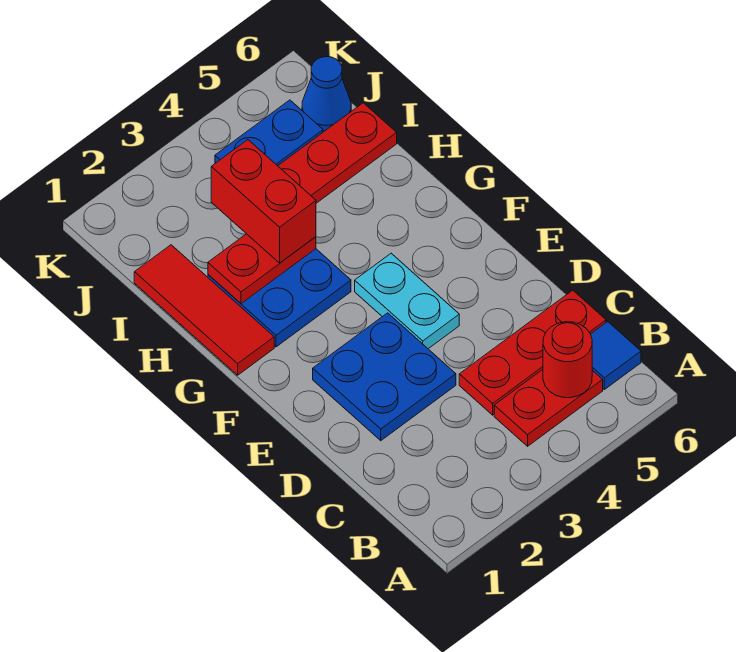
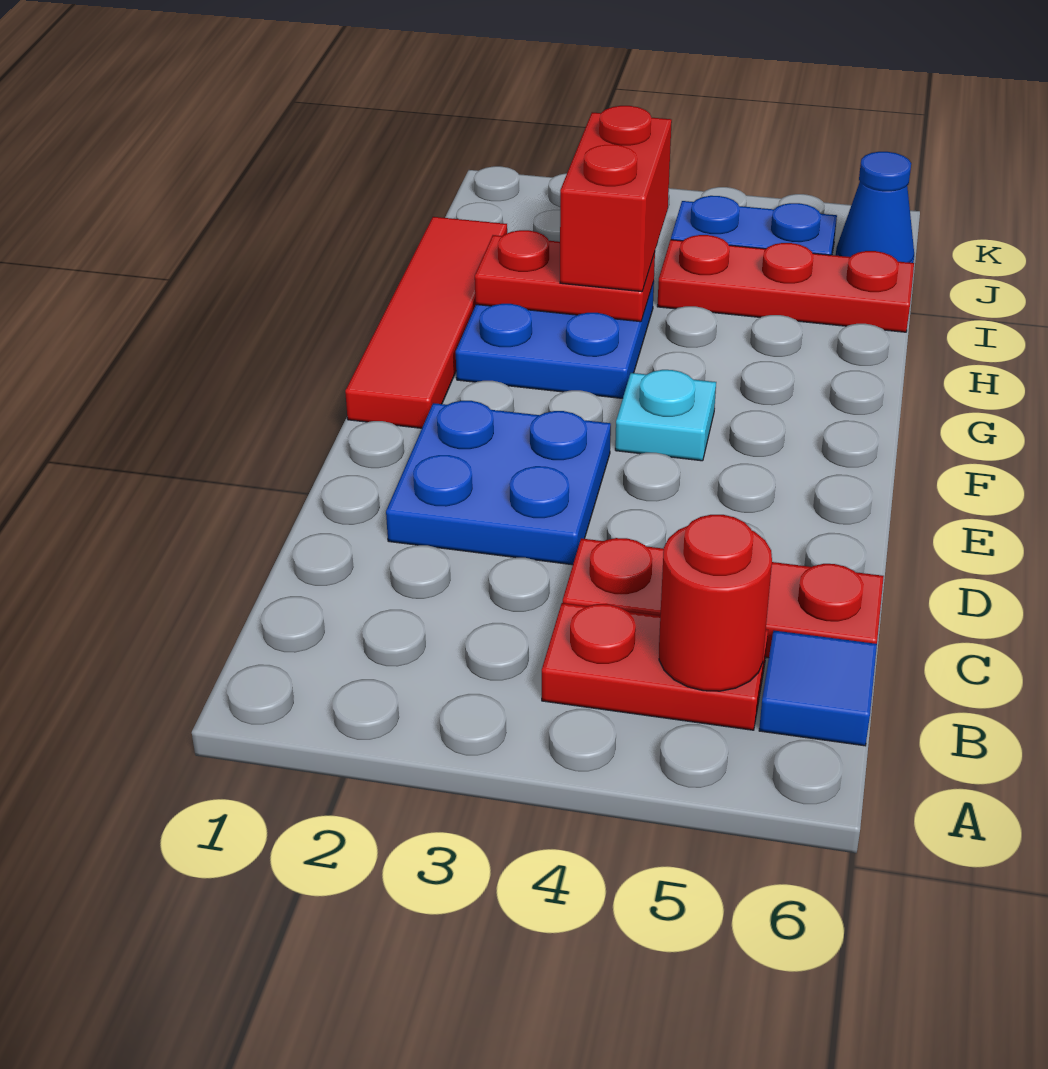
cyan plate E4:F4 level 1 -> cyan plate F4 level 1
red tile G1:I1 level 1 -> red tile F1:I1 level 1

